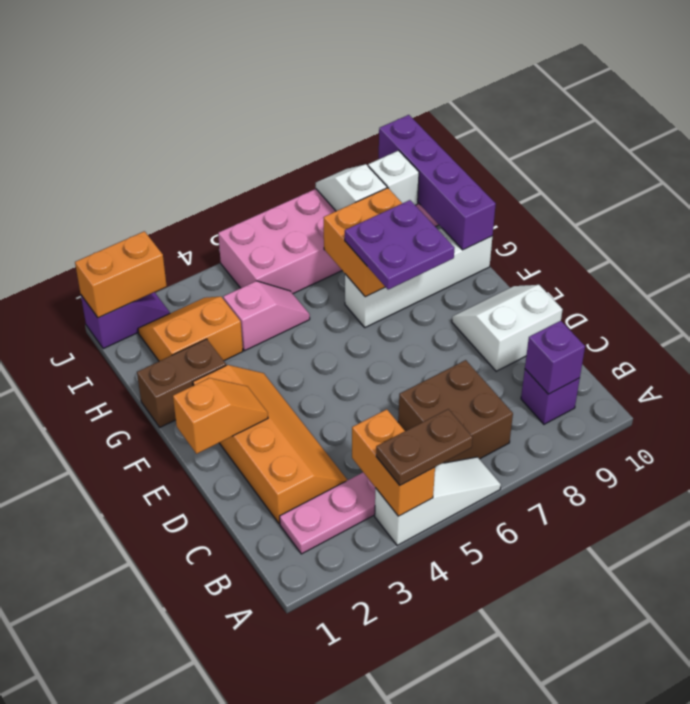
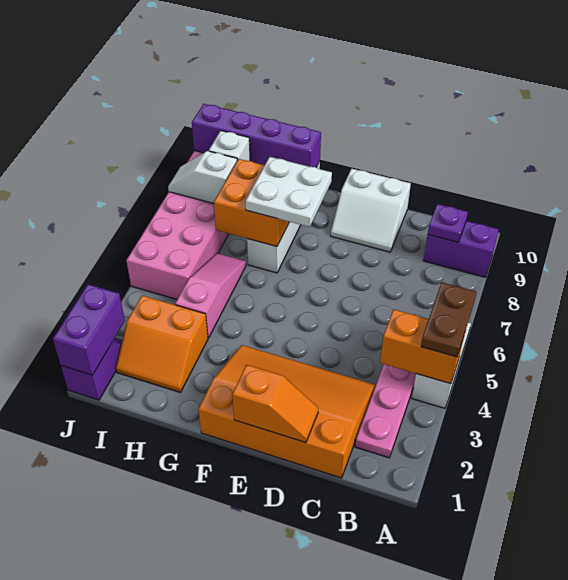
brown brick B6:C7 level 1 -> none
purple brick B9 level 1 -> purple brick A9:B9 level 1
purple brick B9 level 2 -> purple plate B9 level 2
orange slope C2:F3 level 1 top 2 -> orange slope C1:F3 level 1 top 1
white slope D9:E10 level 1 top D -> white slope D9:E10 level 1 top 10
orange slope E1:E2 level 2 top 1 -> orange slope D1:E1 level 2 top E
purple plate F7:G8 level 3 -> white plate F7:G8 level 3
brown brick G1:G2 level 1 -> none
orange slope H2:I3 level 1 top H -> orange slope H2:I3 level 1 top 3
pink slope H4:H5 level 1 top 4 -> pink slope H4:H6 level 1 top 4
orange brick J1:J2 level 2 -> purple brick J1:J2 level 2

